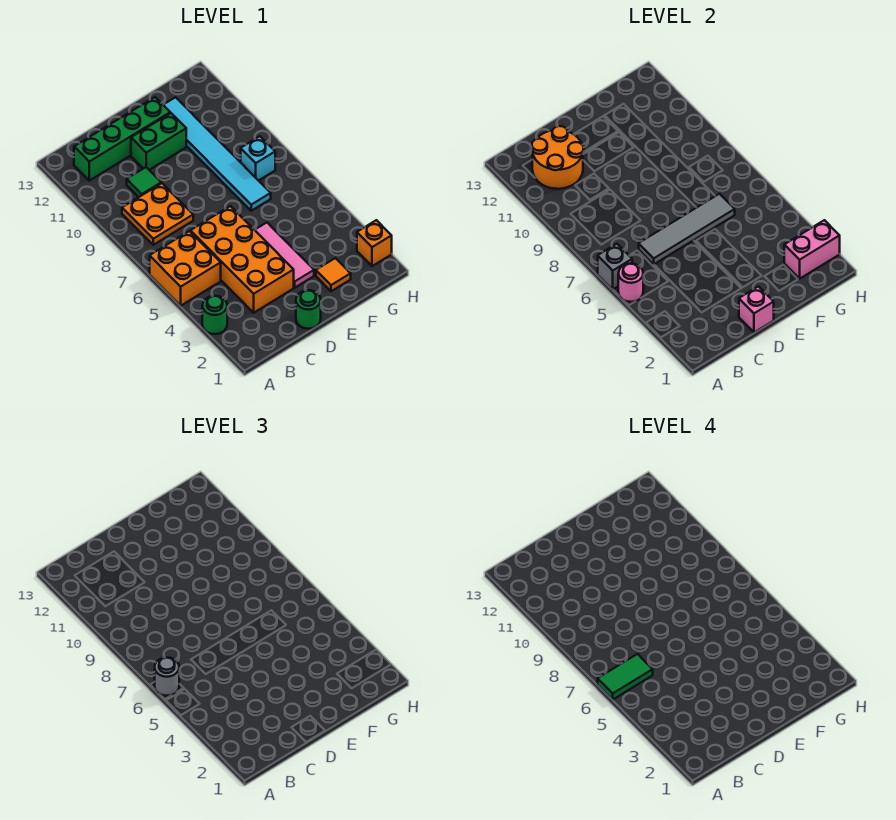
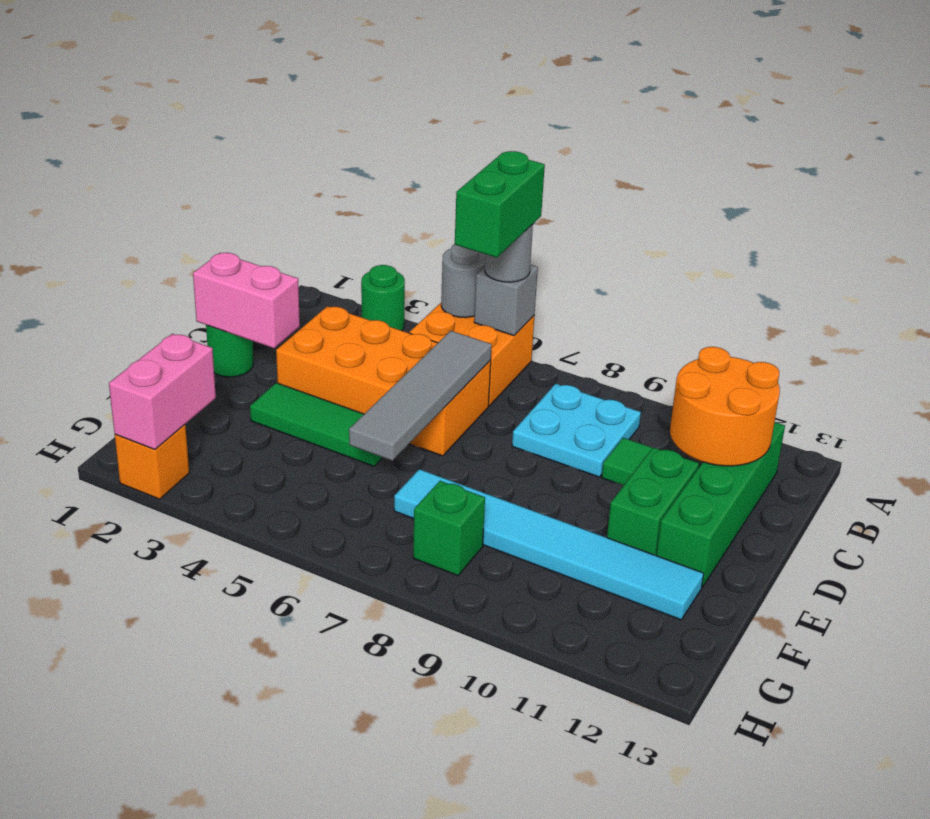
pink round brick A5 level 2 -> grey round brick A5 level 2
green tile A6:B6 level 4 -> green brick A6:B6 level 4
orange plate B8:C9 level 1 -> cyan plate B8:C9 level 1
pink brick D1 level 2 -> pink brick D1:D2 level 2
pink tile E3:E5 level 1 -> green tile E3:E5 level 1
orange tile F2 level 1 -> none
cyan brick G8 level 1 -> green brick G8 level 1

